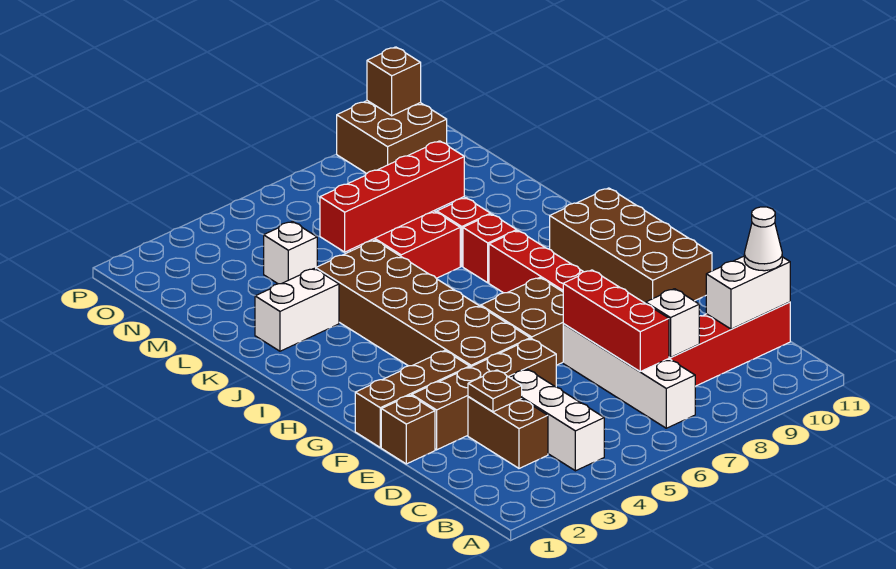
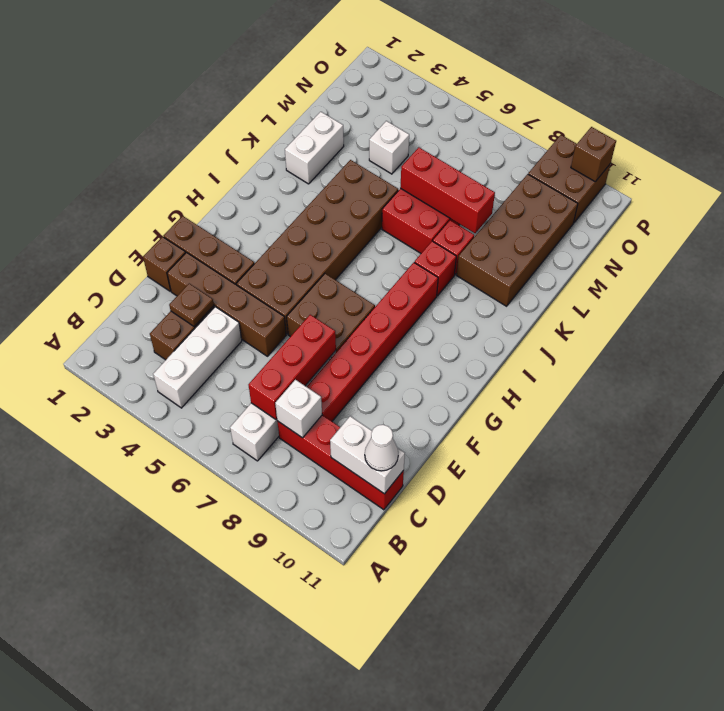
brown brick F10:I11 level 1 -> brown brick K9:N10 level 1
white brick K2:K3 level 1 -> white brick K2:L2 level 1
red brick L5:L8 level 2 -> red brick L6:L8 level 2

